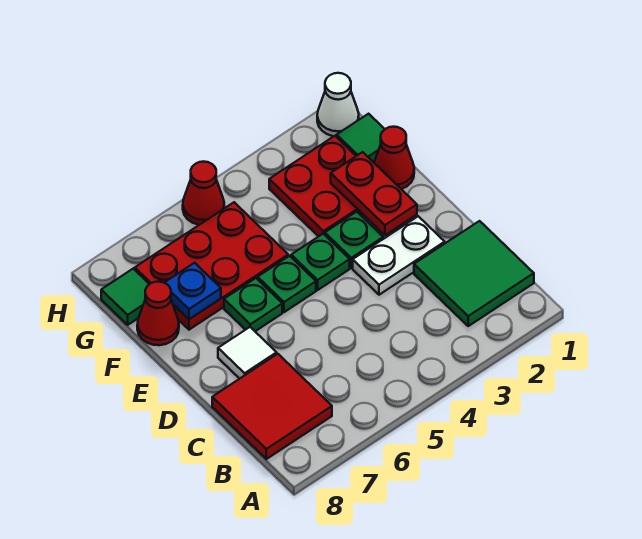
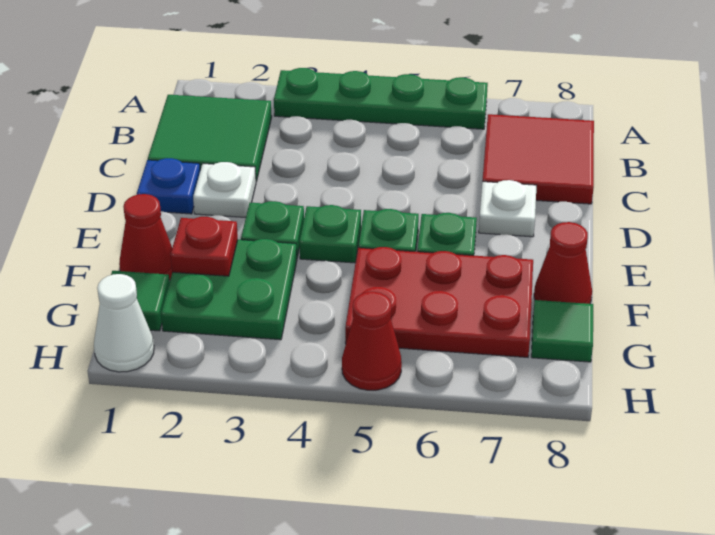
none -> green plate A3:A6 level 1
white plate D2:D3 level 1 -> white plate D2 level 1
white tile D7 level 1 -> white plate D7 level 1
red plate E2:F2 level 2 -> red plate F2 level 2
red plate F2:G3 level 1 -> green plate F2:G3 level 1
blue plate F7 level 2 -> blue plate D1 level 1

